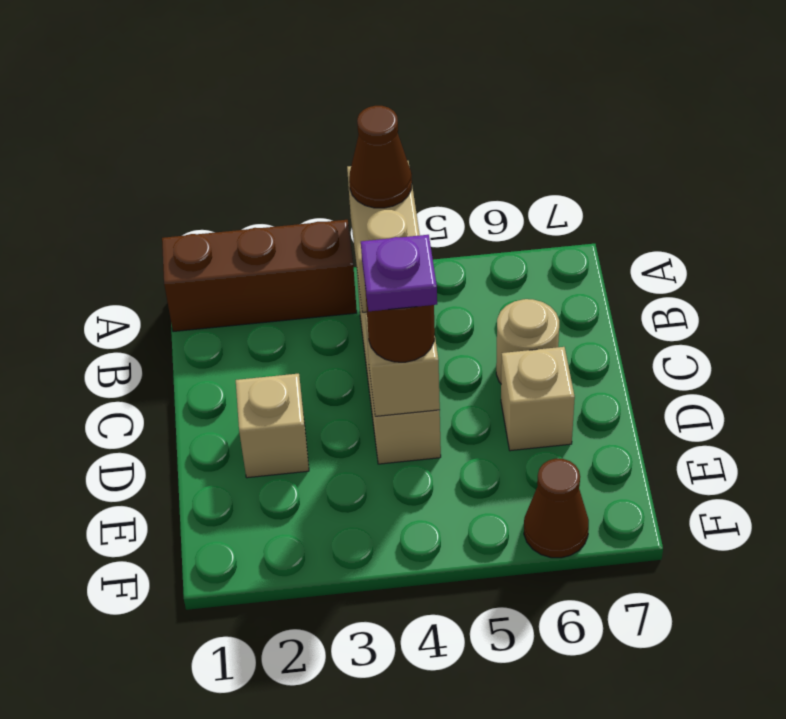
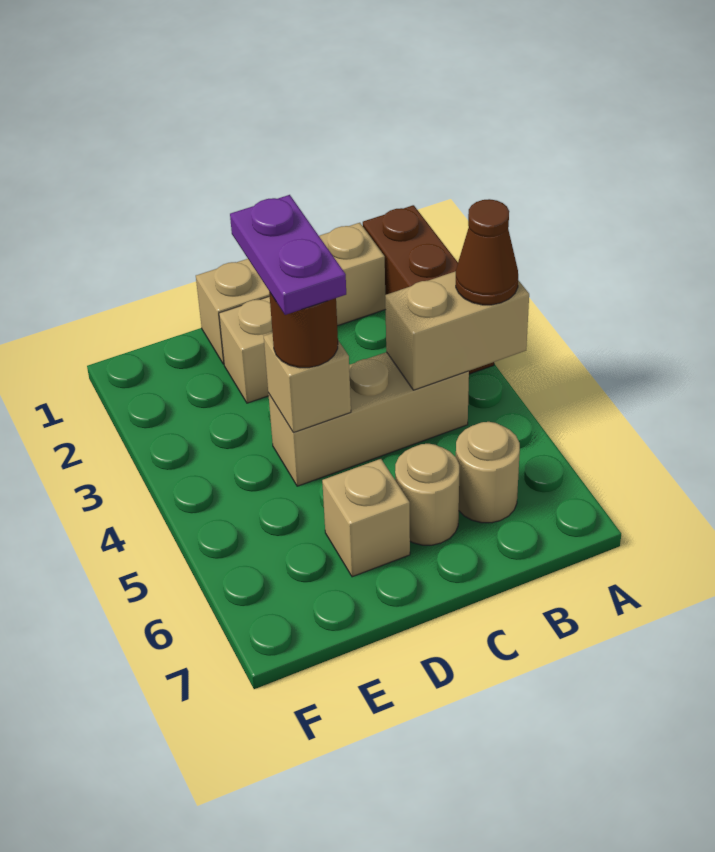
none -> tan brick B1:D1 level 1
none -> tan round brick B6 level 1
purple plate D4 level 4 -> purple plate D3:D4 level 4
brown cone F6 level 1 -> none

